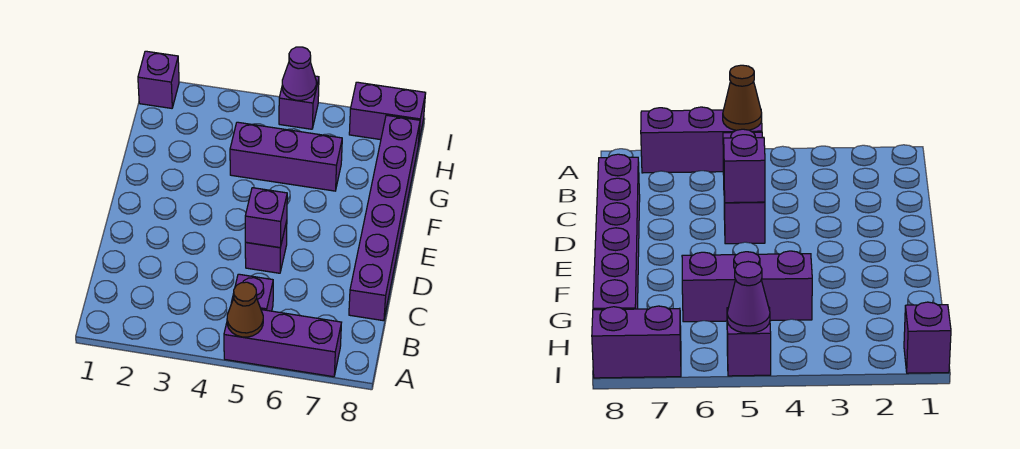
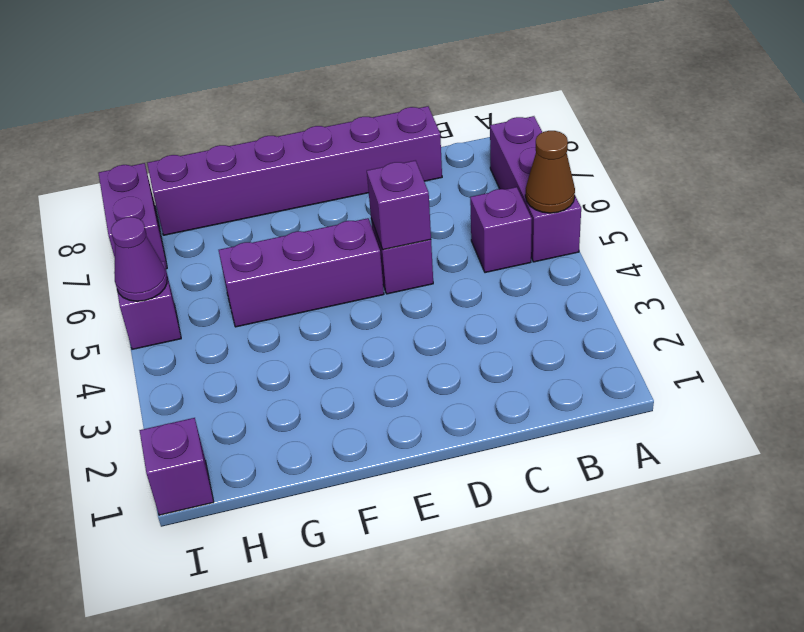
purple brick G4:G6 level 1 -> purple brick E5:G5 level 1

